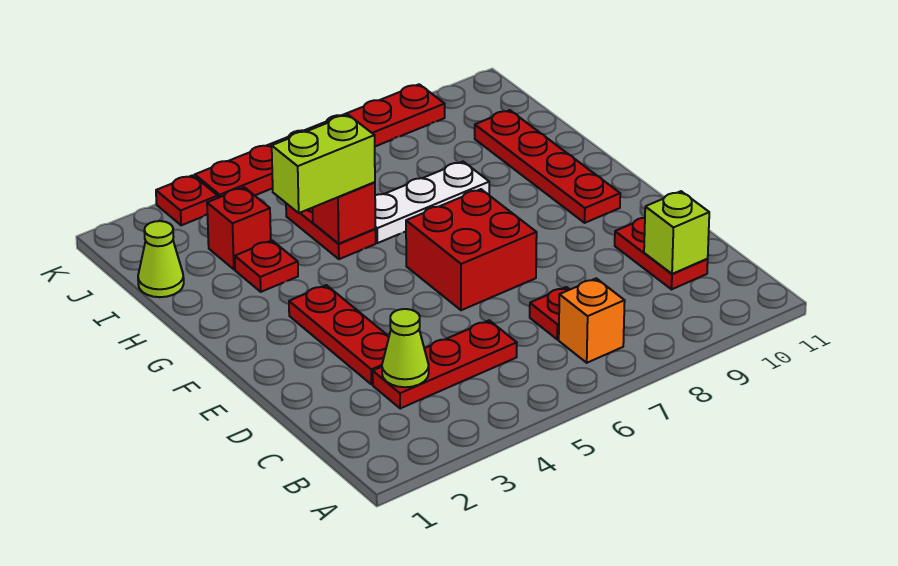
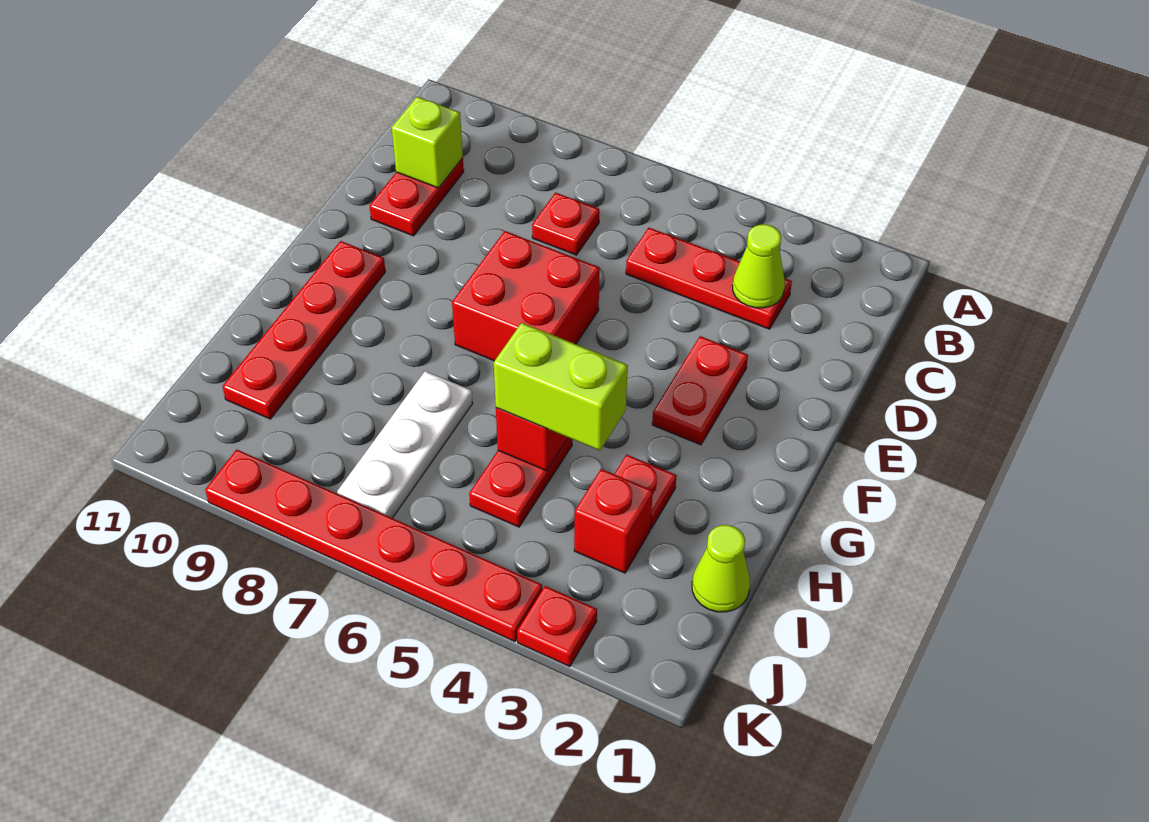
orange brick B7 level 1 -> none
red plate D3:F3 level 1 -> red plate E3:F3 level 1
white plate H6:H8 level 1 -> white plate H7:J7 level 1

